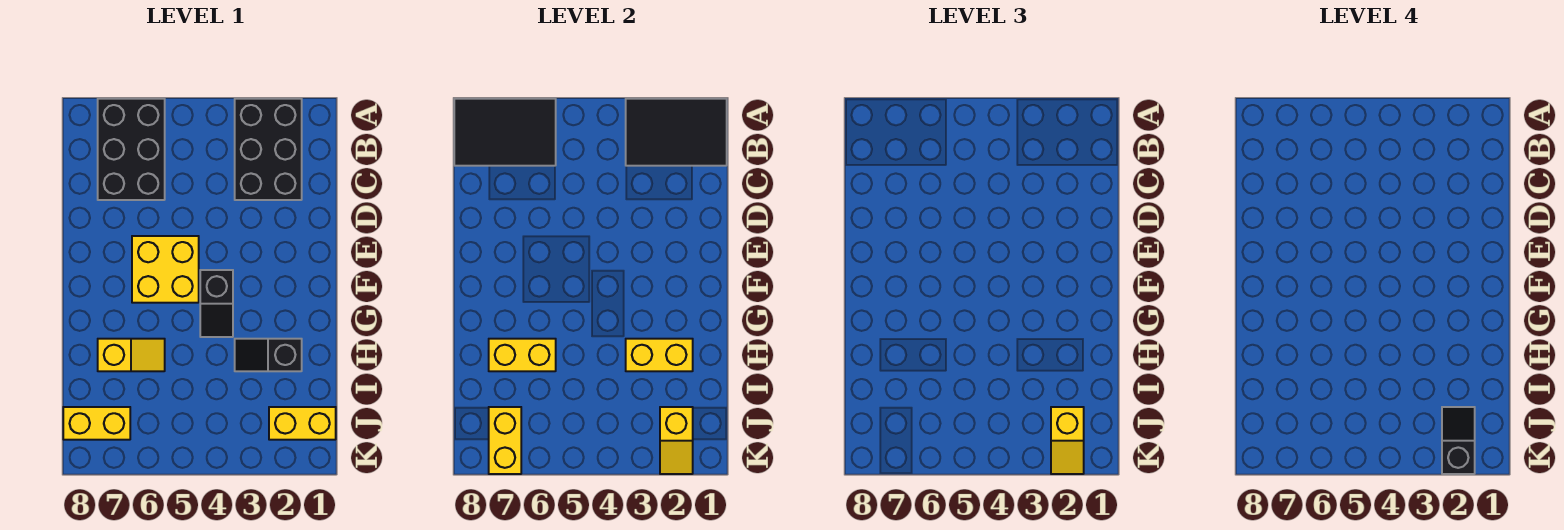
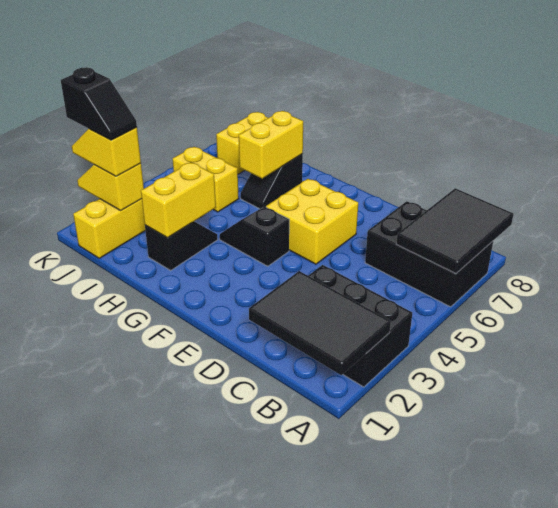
black tile A1:B3 level 2 -> black tile A1:C2 level 2
yellow slope H6:H7 level 1 top 7 -> black slope H6:H7 level 1 top 7
yellow brick J7:K7 level 2 -> yellow brick I5:J5 level 1

